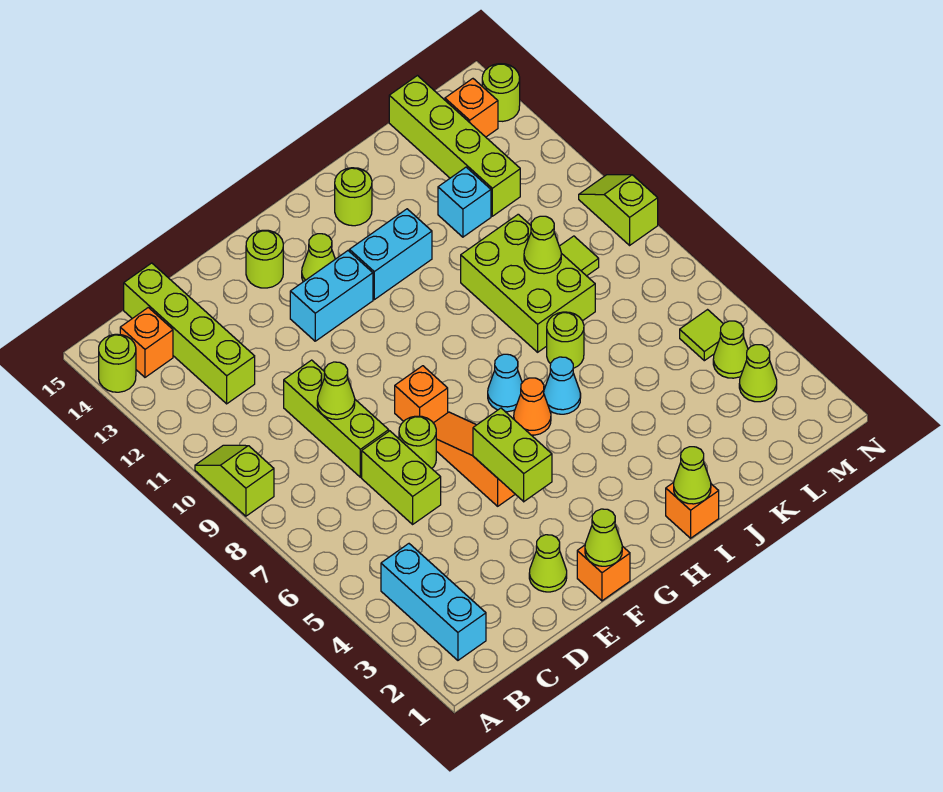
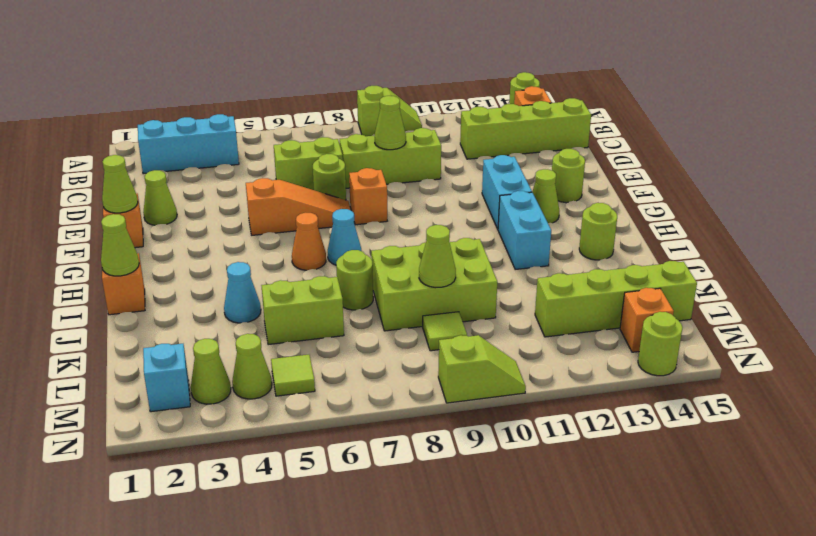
lime brick F4:F5 level 2 -> lime brick K5:K6 level 1
cyan cone I6 level 1 -> cyan cone J4 level 1
cyan brick K12 level 1 -> cyan brick M2 level 1

